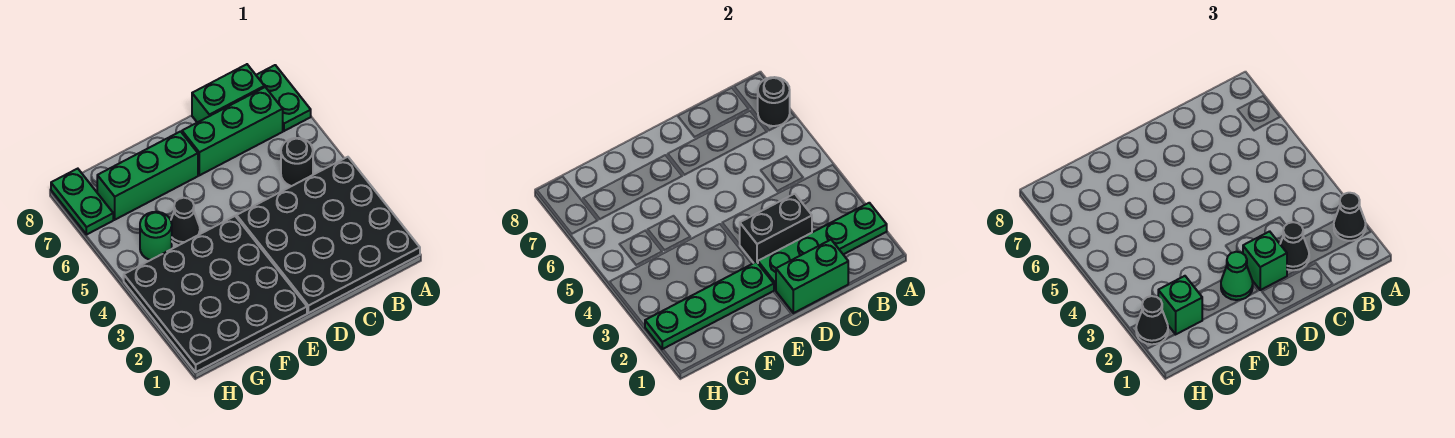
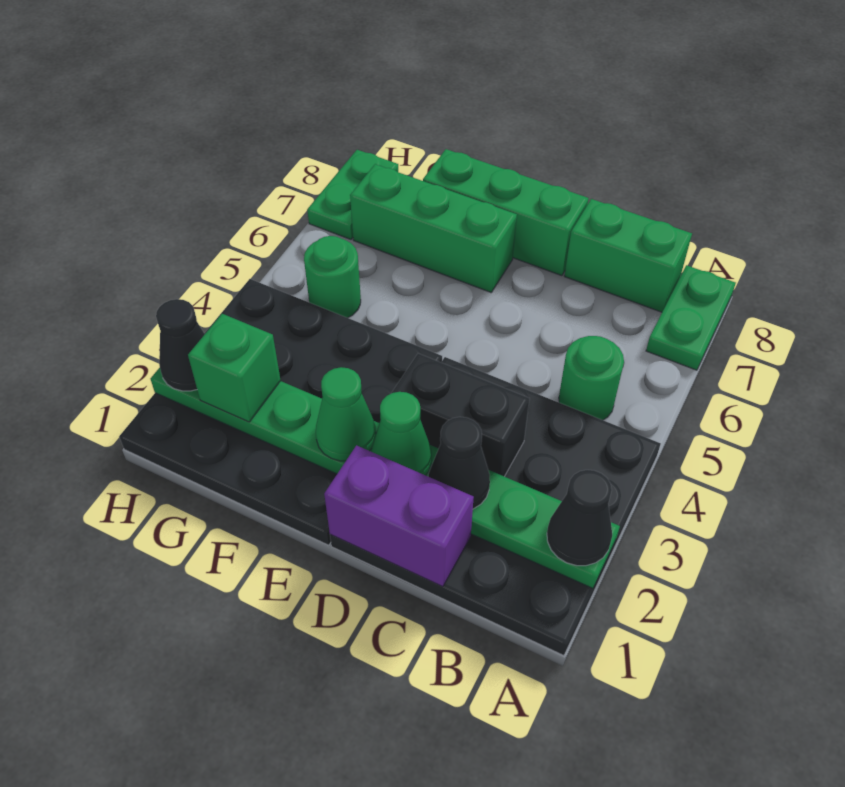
black round brick A7 level 2 -> none
black round brick B5 level 1 -> green round brick B5 level 1
green brick B7:D7 level 1 -> green brick D8:F8 level 1
green brick C1:D1 level 2 -> purple brick C1:D1 level 2
green brick D2 level 3 -> green cone D2 level 3
black cone F5 level 1 -> none

